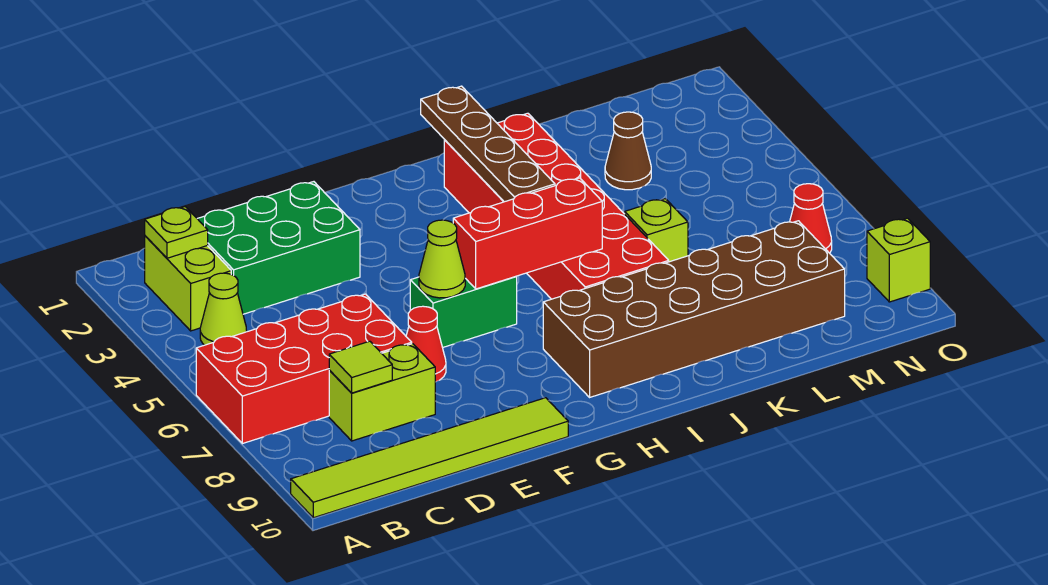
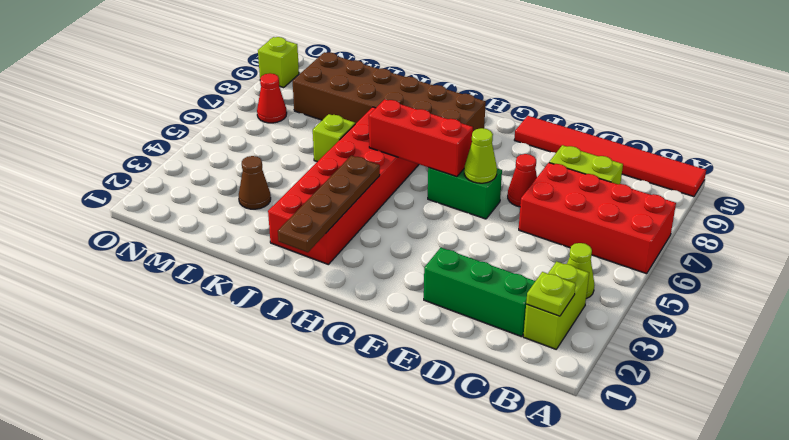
lime tile A10:F10 level 1 -> red tile A10:F10 level 1
green brick C2:E3 level 1 -> green brick C2:E2 level 1
lime tile C8 level 2 -> none

